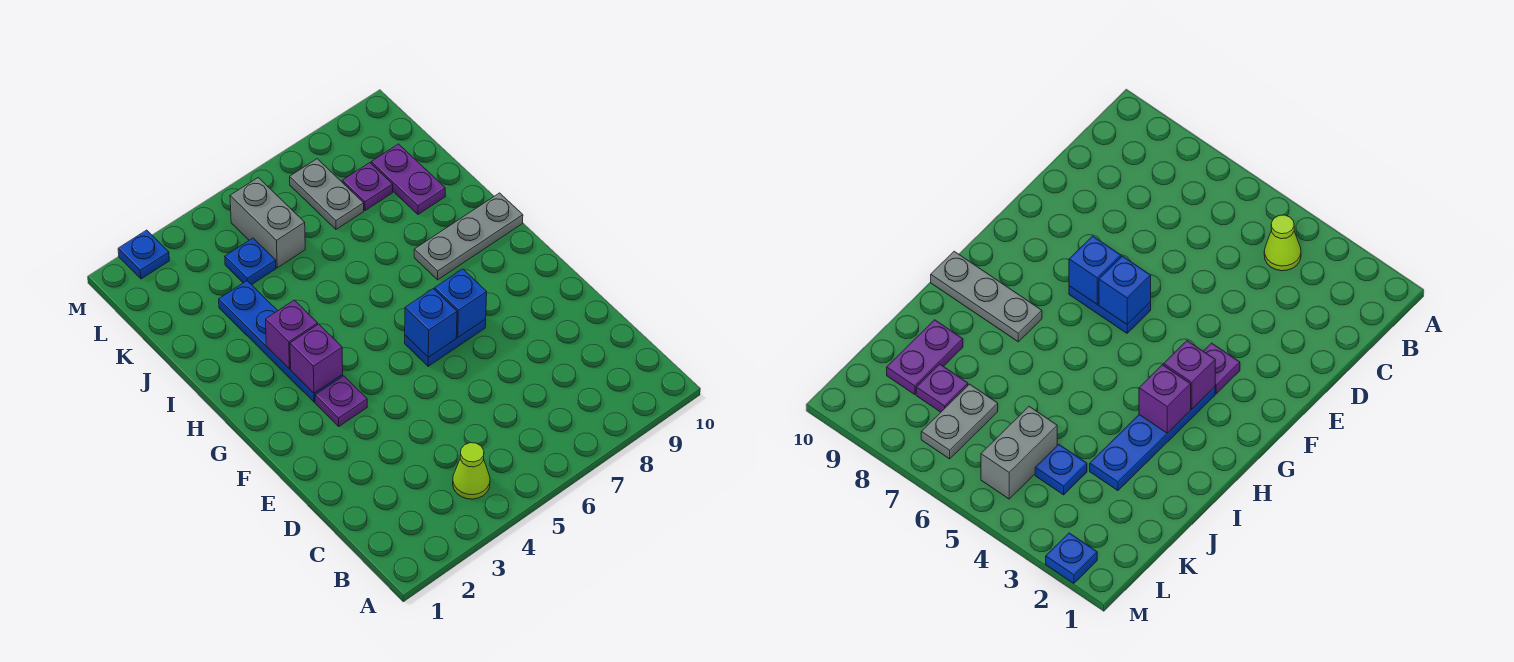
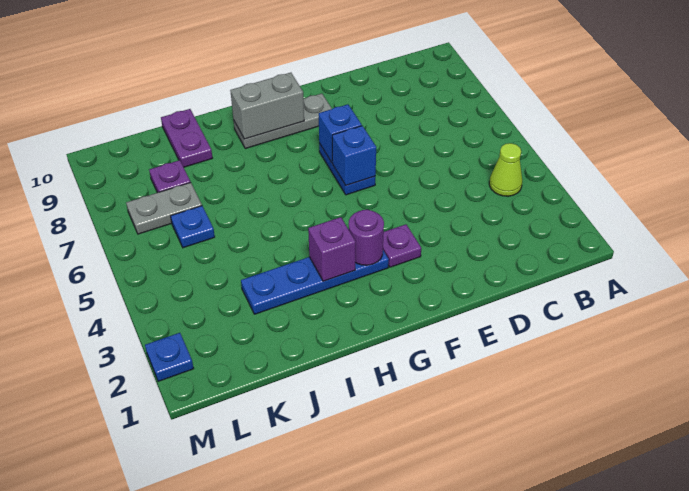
purple brick G3 level 2 -> purple round brick G3 level 2
grey plate H8:H10 level 1 -> grey plate F9:H9 level 1
purple plate J9:K9 level 1 -> purple plate J9:J10 level 1
blue plate K4 level 1 -> blue plate K6 level 1
grey brick K5:L5 level 1 -> grey brick G9:H9 level 2

